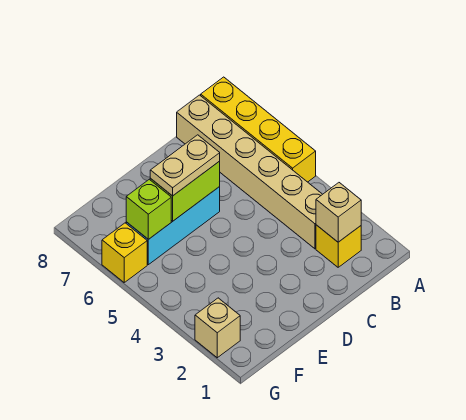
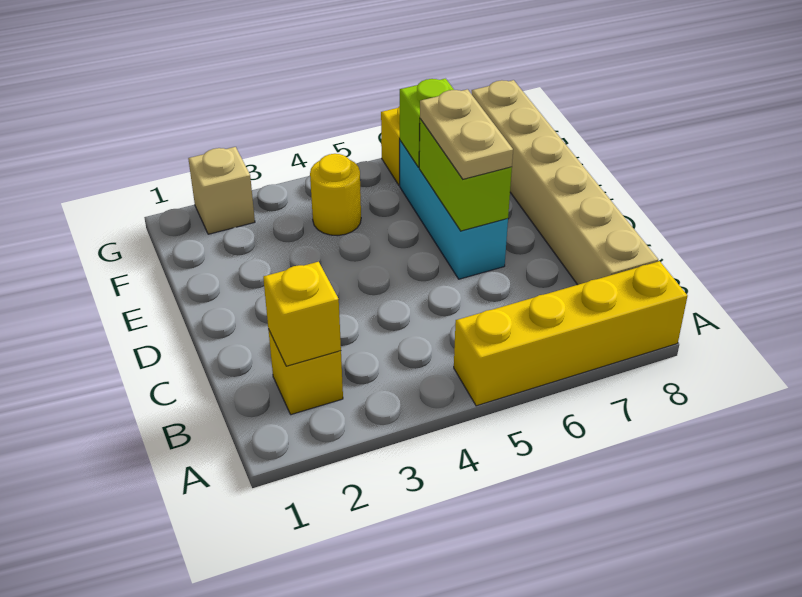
tan brick B2 level 2 -> yellow brick B2 level 2
tan brick B3:B8 level 1 -> tan brick B8:G8 level 1
none -> yellow round brick F4 level 1

